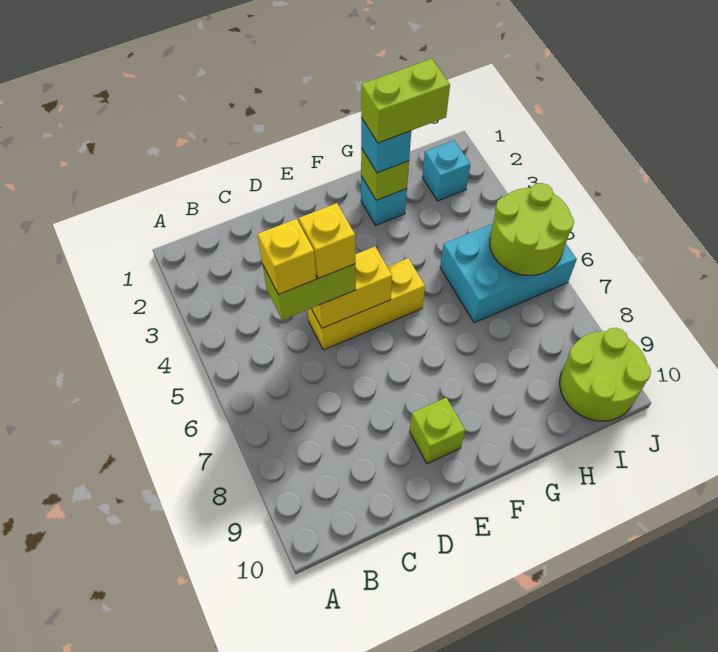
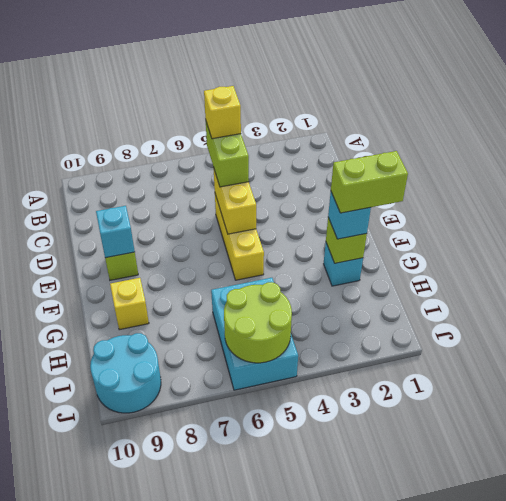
yellow brick D5 level 4 -> yellow brick G9 level 1
lime brick G2:H2 level 4 -> lime brick G1:G2 level 4
cyan brick I2 level 1 -> cyan brick E9 level 2
lime round brick I9:J10 level 1 -> cyan round brick I9:J10 level 1

